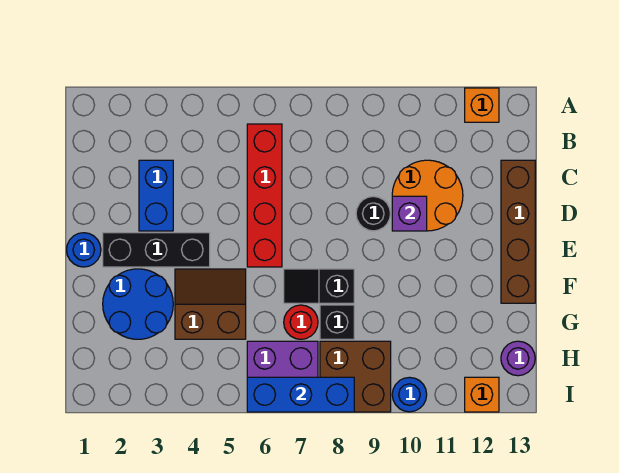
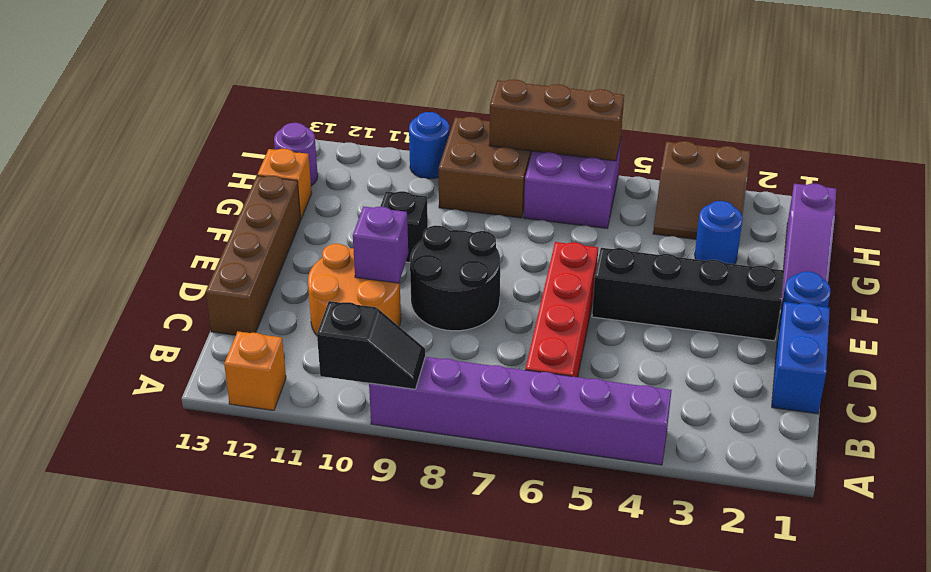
none -> purple brick A4:A9 level 1
blue brick C3:D3 level 1 -> blue brick C1:D1 level 1
black round brick D9 level 1 -> black round brick D8:E9 level 1
black brick E2:E4 level 1 -> black brick E2:E5 level 1
none -> purple slope F1:H1 level 1 top H
blue round brick F2:G3 level 1 -> blue round brick G3 level 1
brown slope F4:G5 level 1 top G -> brown slope H3:I4 level 1 top I
black slope F7:F8 level 1 top 8 -> black slope A9:A10 level 2 top 10
red round brick G7 level 1 -> none
black brick G8 level 1 -> black brick F10 level 1
blue brick I6:I8 level 2 -> brown brick I6:I8 level 2
orange brick I12 level 1 -> orange brick G13 level 1

